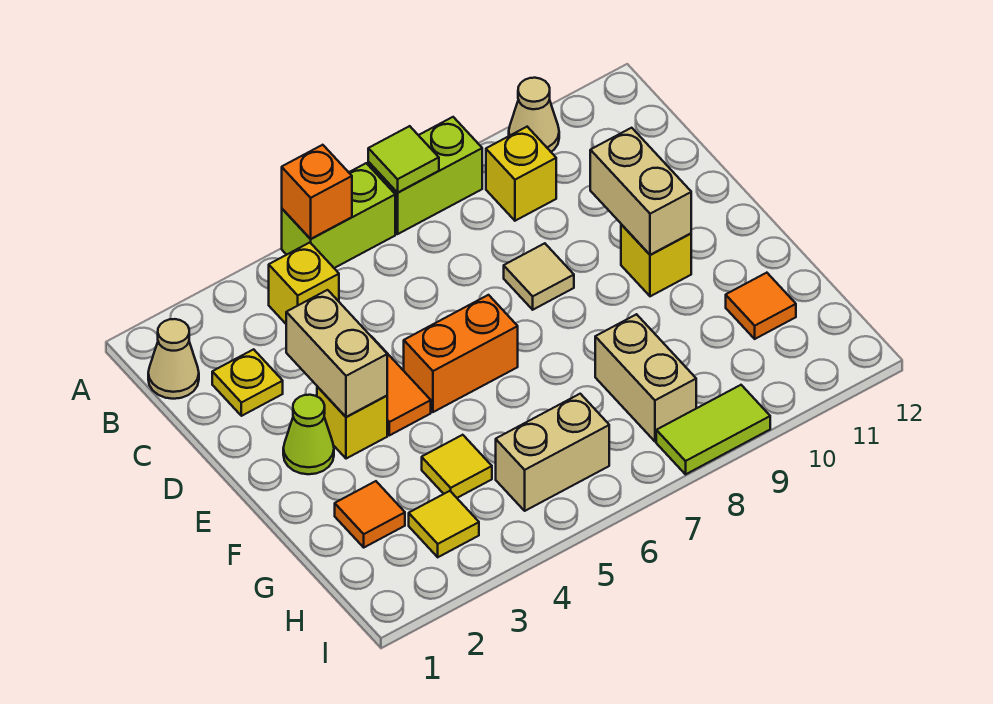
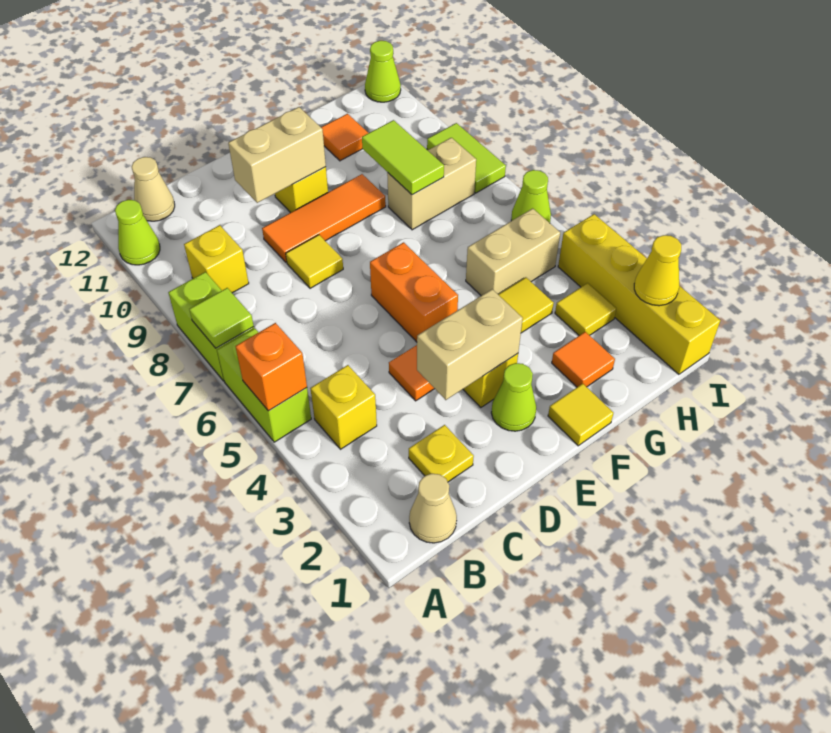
tan cone A10 level 1 -> tan cone B12 level 1
none -> lime cone A11 level 1
tan tile D8 level 1 -> yellow tile D8 level 1
none -> orange tile D9:F9 level 1
none -> yellow tile F1 level 1
none -> lime tile G8:G9 level 2
tan brick H5:H6 level 1 -> tan brick G5:H5 level 1
none -> yellow brick I1:I4 level 1
none -> yellow cone I2 level 2
none -> lime cone I6 level 1
none -> lime cone I12 level 1

